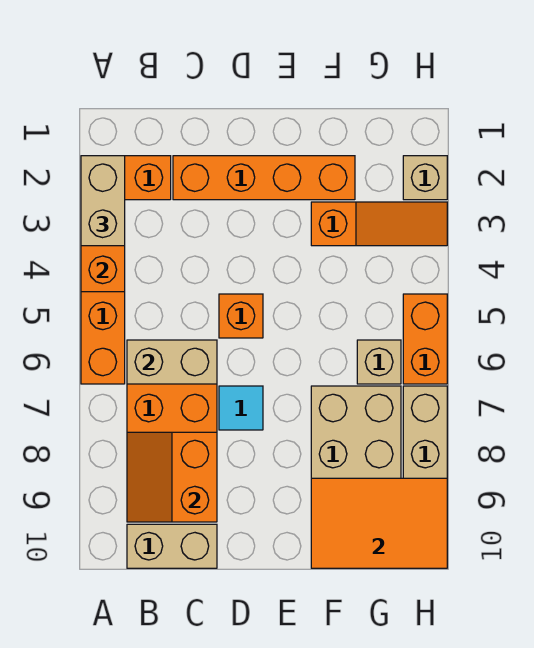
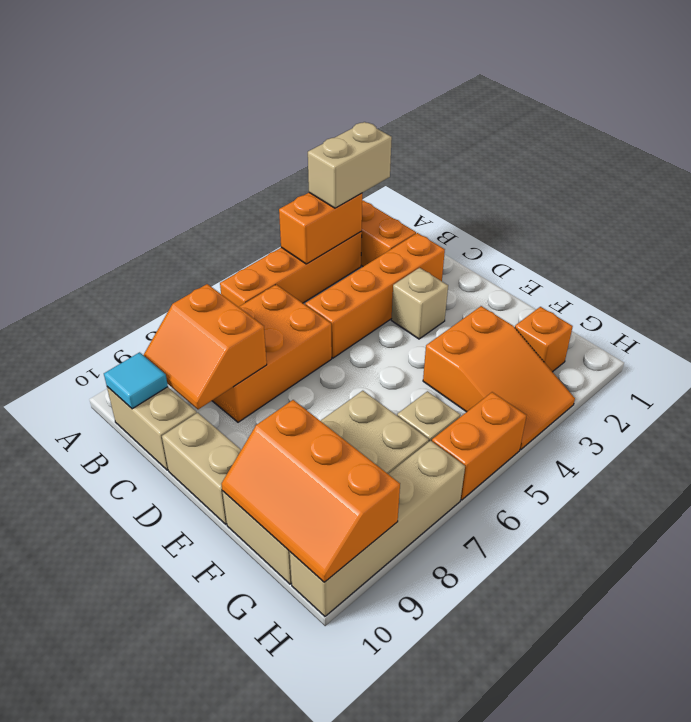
tan brick B6:C6 level 2 -> tan brick D10:E10 level 1
orange slope B8:C9 level 2 top C -> orange slope B8:C9 level 2 top 8
orange brick C2:F2 level 1 -> orange brick C2:C5 level 1
orange brick D5 level 1 -> orange brick G2 level 1
cyan tile D7 level 1 -> cyan tile B10 level 2
orange slope F3:H3 level 1 top F -> orange slope F3:H4 level 1 top F
orange tile F9:H10 level 2 -> orange slope F9:H10 level 2 top 9
tan brick H2 level 1 -> tan brick D3 level 1

